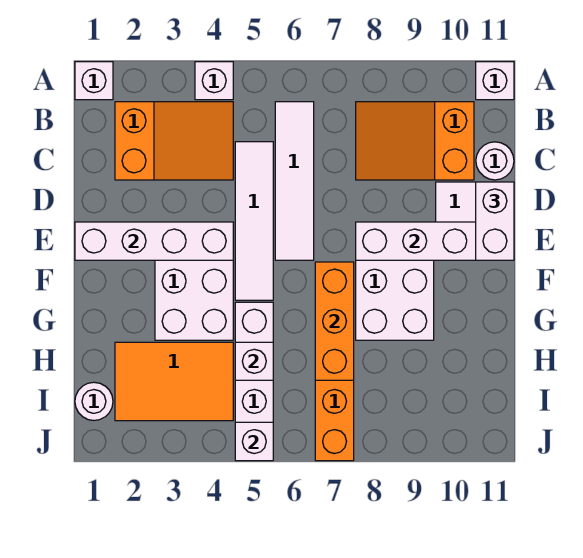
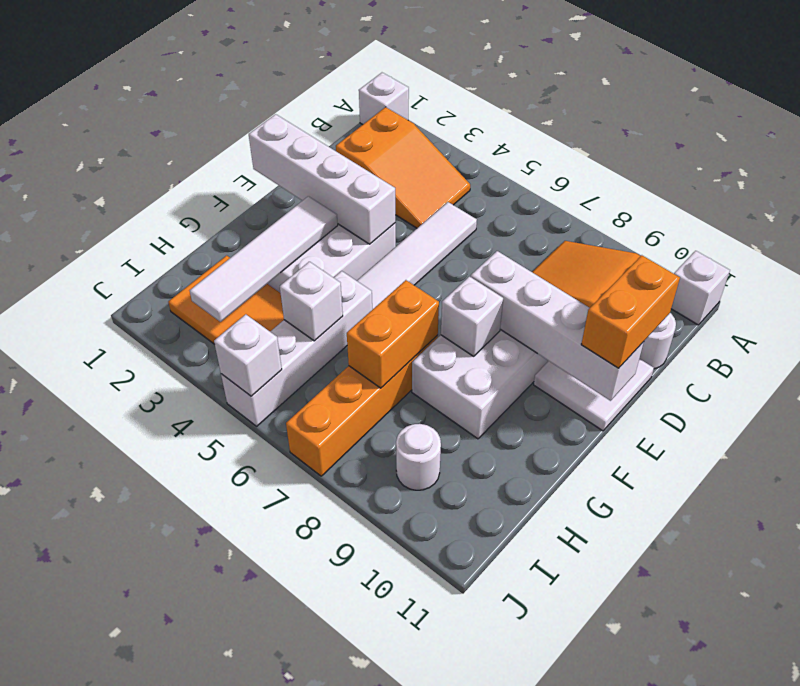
white brick A4 level 1 -> white brick F8 level 2
white tile B6:E6 level 1 -> white tile F3:I3 level 2
white brick D11:E11 level 3 -> orange brick D11:E11 level 3
orange brick F7:H7 level 2 -> orange brick G7:H7 level 2
white round brick I1 level 1 -> white round brick I9 level 1

